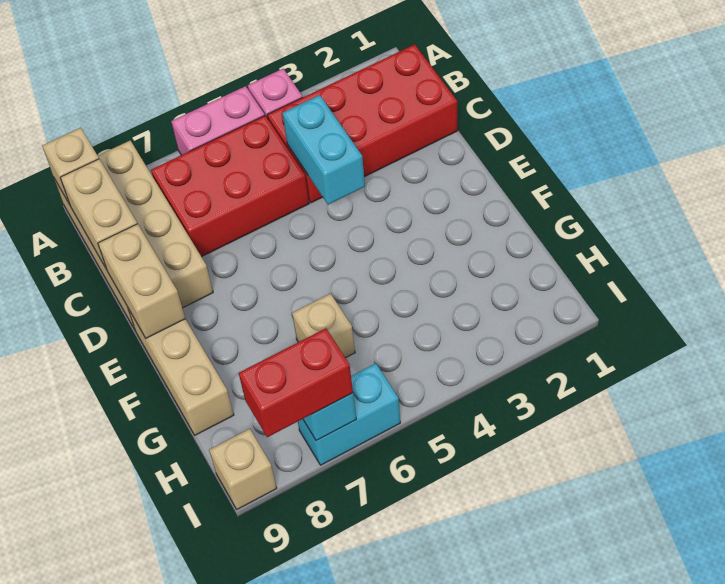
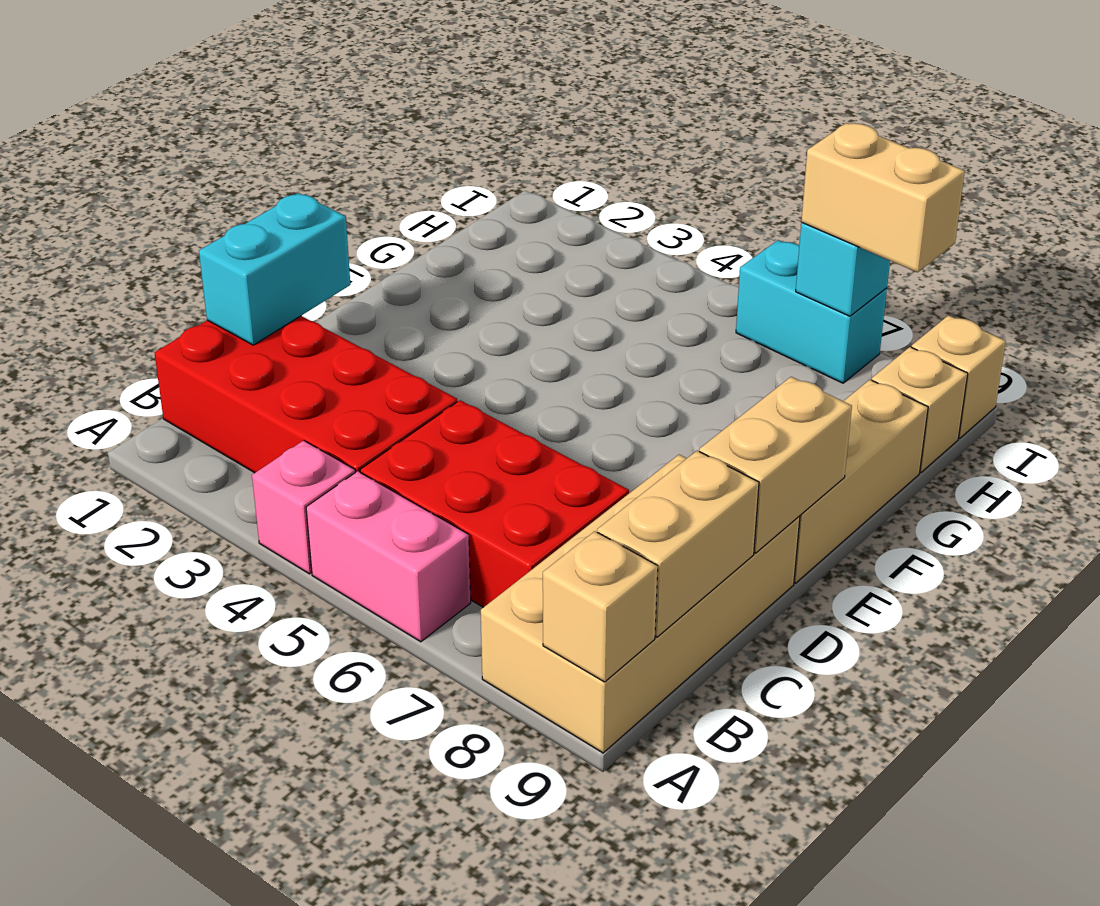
cyan brick C4:D4 level 2 -> cyan brick C1:D1 level 2
tan brick G6 level 1 -> tan brick H9 level 1
red brick I7:I8 level 3 -> tan brick I7:I8 level 3

